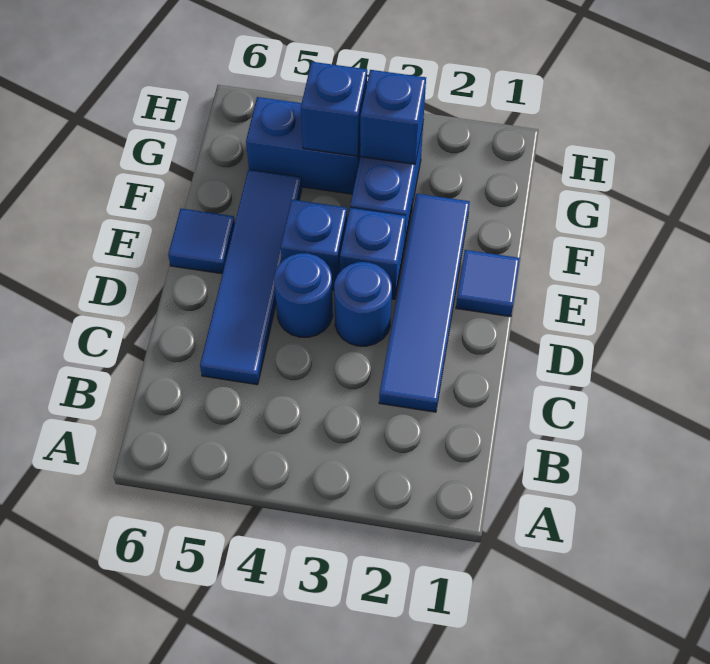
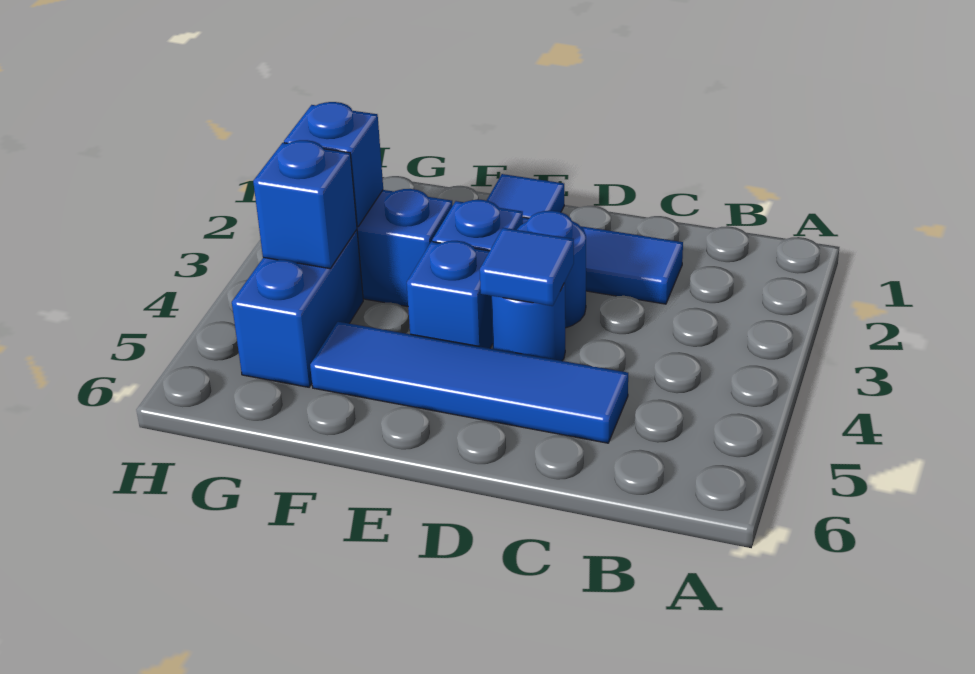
blue tile E6 level 1 -> blue tile D4 level 2

